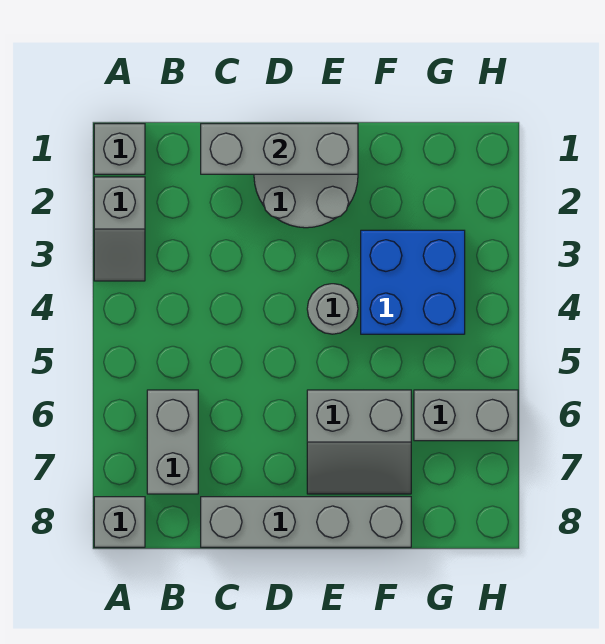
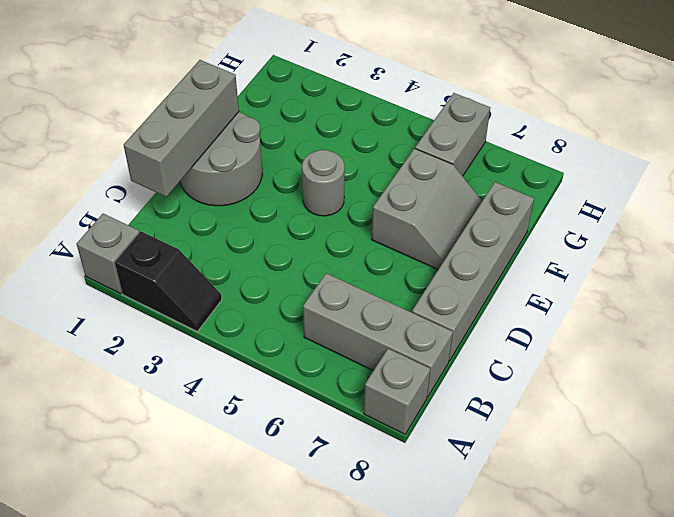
grey slope A2:A3 level 1 top 2 -> black slope A2:A3 level 1 top 2
grey brick B6:B7 level 1 -> grey brick B6:B8 level 1
blue brick F3:G4 level 1 -> none

